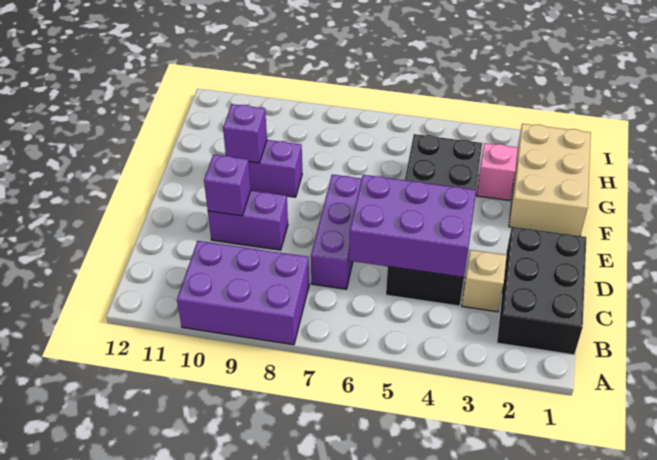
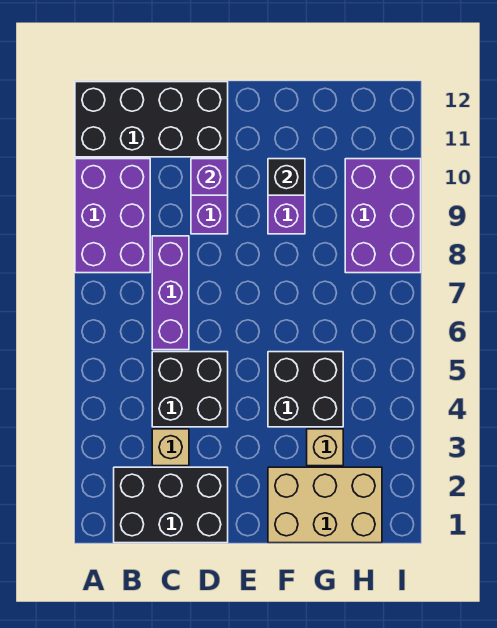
none -> black brick A11:D12 level 1
purple brick C4:D6 level 2 -> purple brick H8:I10 level 1
purple brick C7:E7 level 1 -> purple brick C6:C8 level 1
purple brick F10 level 2 -> black brick F10 level 2
pink brick G3 level 1 -> tan brick G3 level 1

